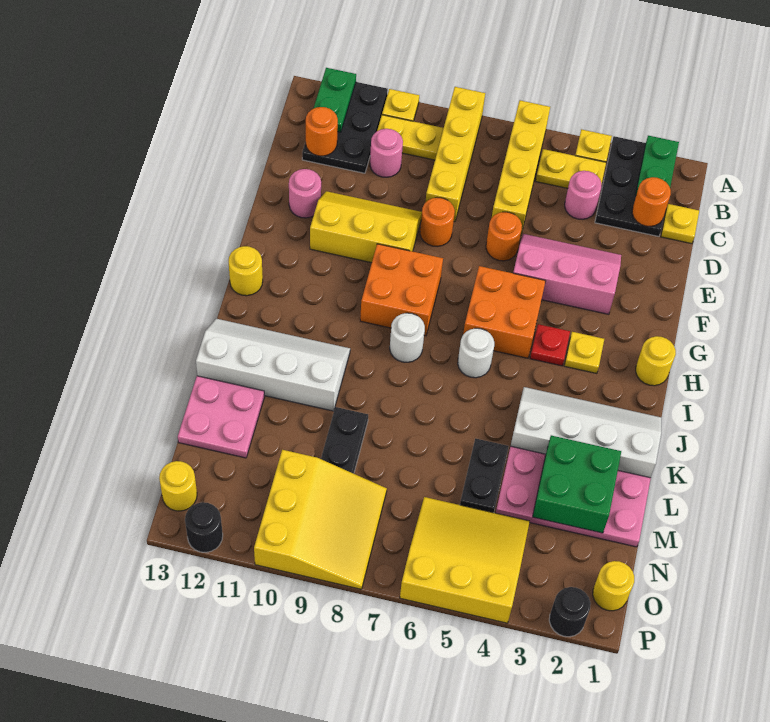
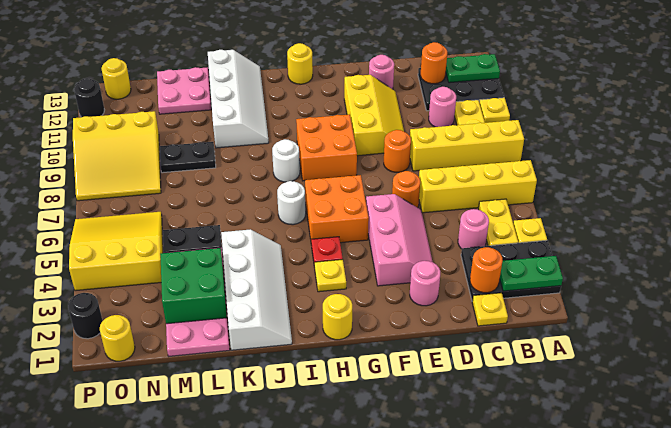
none -> pink round brick E2 level 1
yellow slope N4:P6 level 1 top P -> yellow slope N4:P6 level 1 top 4

